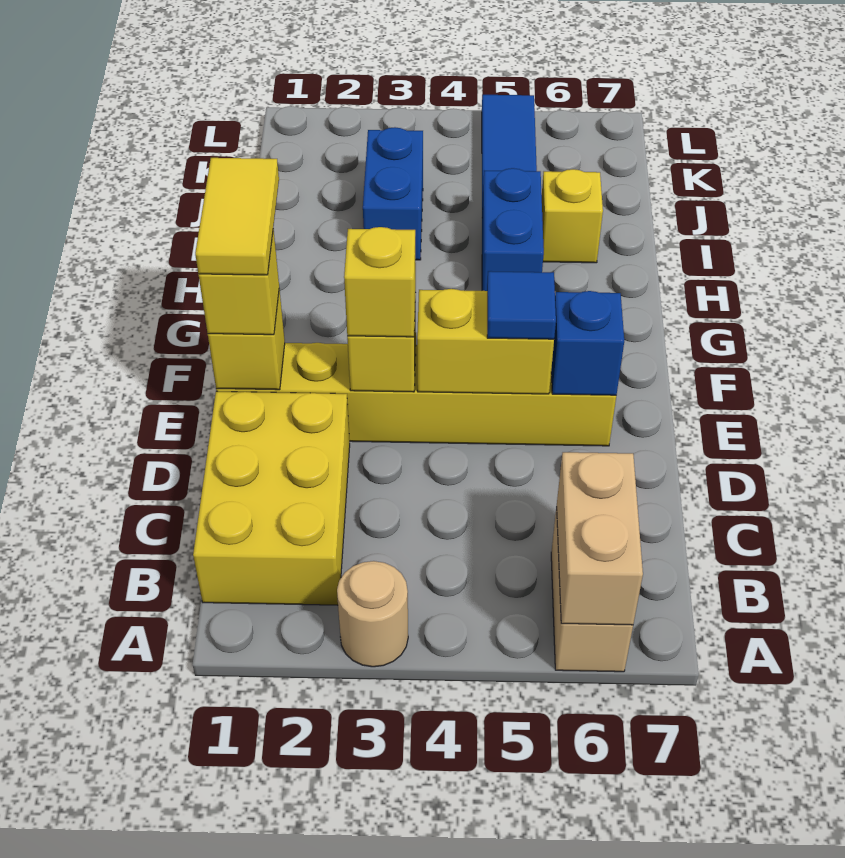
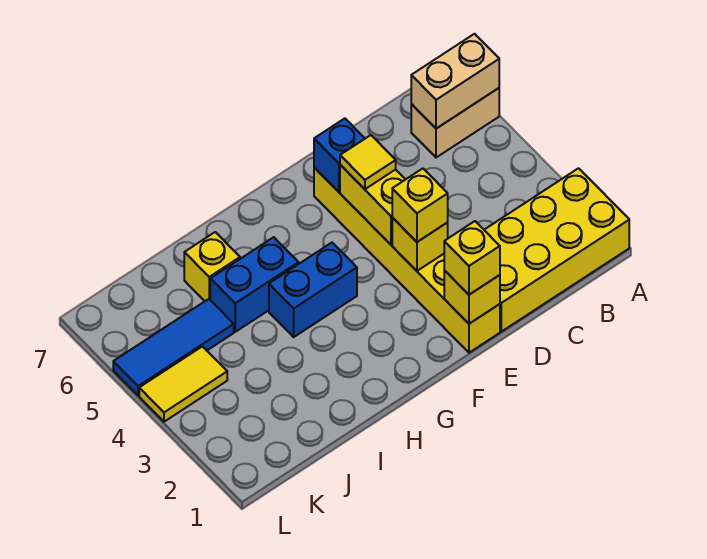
tan round brick A3 level 1 -> none
yellow brick B1:D2 level 1 -> yellow brick A1:D2 level 1
yellow tile E1:F1 level 4 -> yellow tile K4:L4 level 1
blue tile E5 level 3 -> yellow tile E5 level 3
blue brick I3:J3 level 1 -> blue brick G4:H4 level 1

